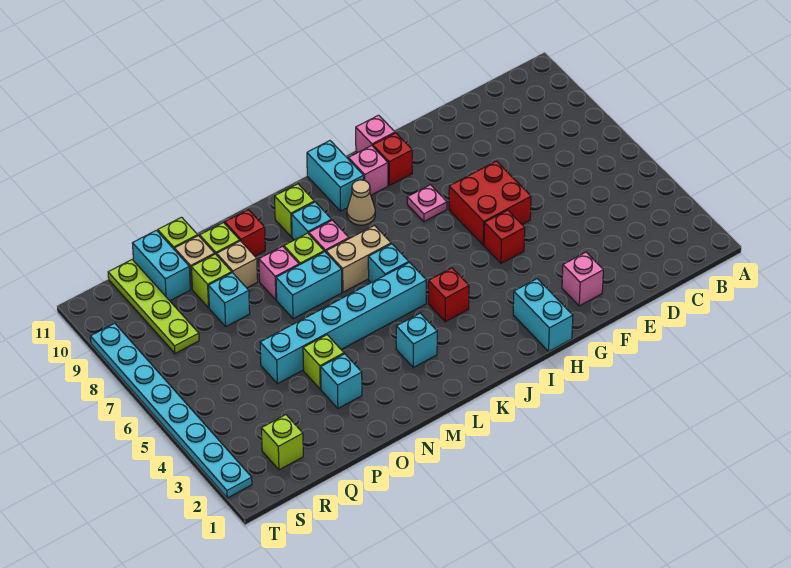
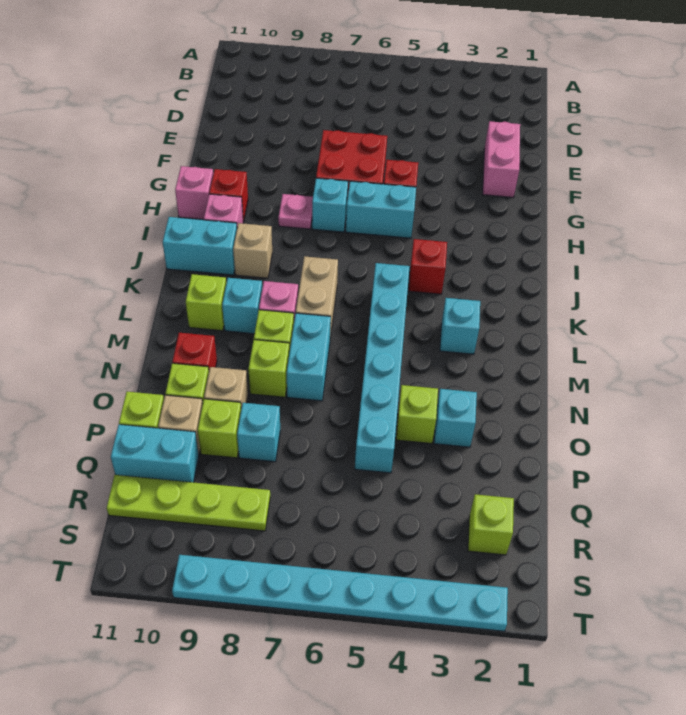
pink brick F2 level 1 -> pink brick E2:F2 level 1
cyan brick H1:H2 level 1 -> cyan brick H5:H6 level 1
tan cone J9 level 1 -> tan brick J9 level 1
cyan brick K6 level 1 -> cyan brick H7 level 1
pink brick N8 level 1 -> lime brick N8 level 1

